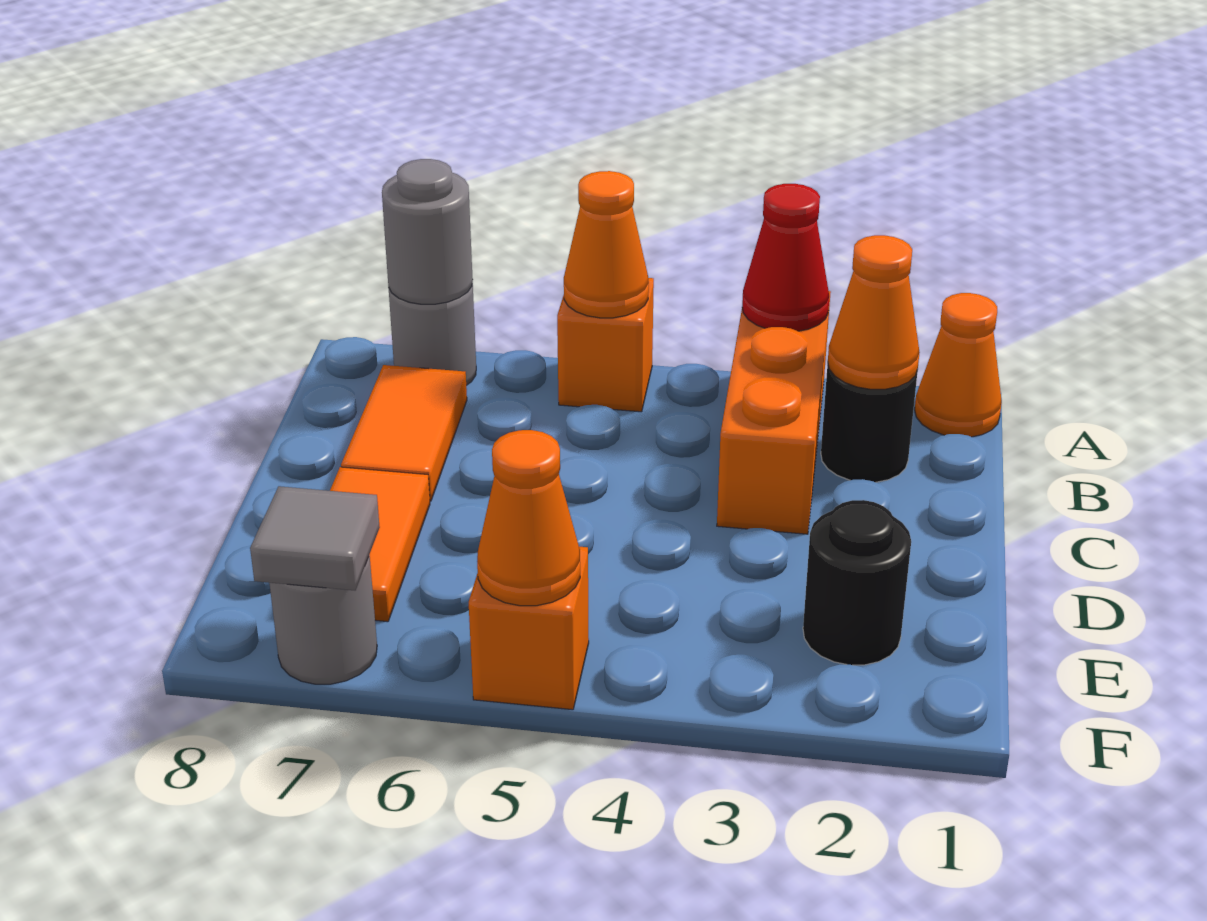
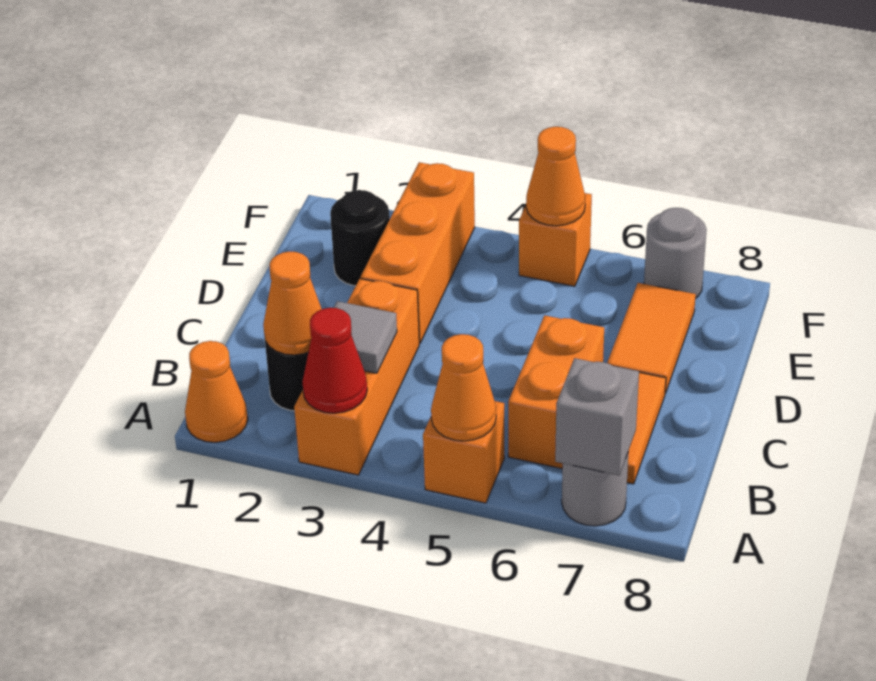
grey round brick A7 level 2 -> grey brick A7 level 2
none -> orange brick B6:C6 level 1
none -> orange brick D3:F3 level 1
grey tile F7 level 2 -> grey tile B3 level 2

